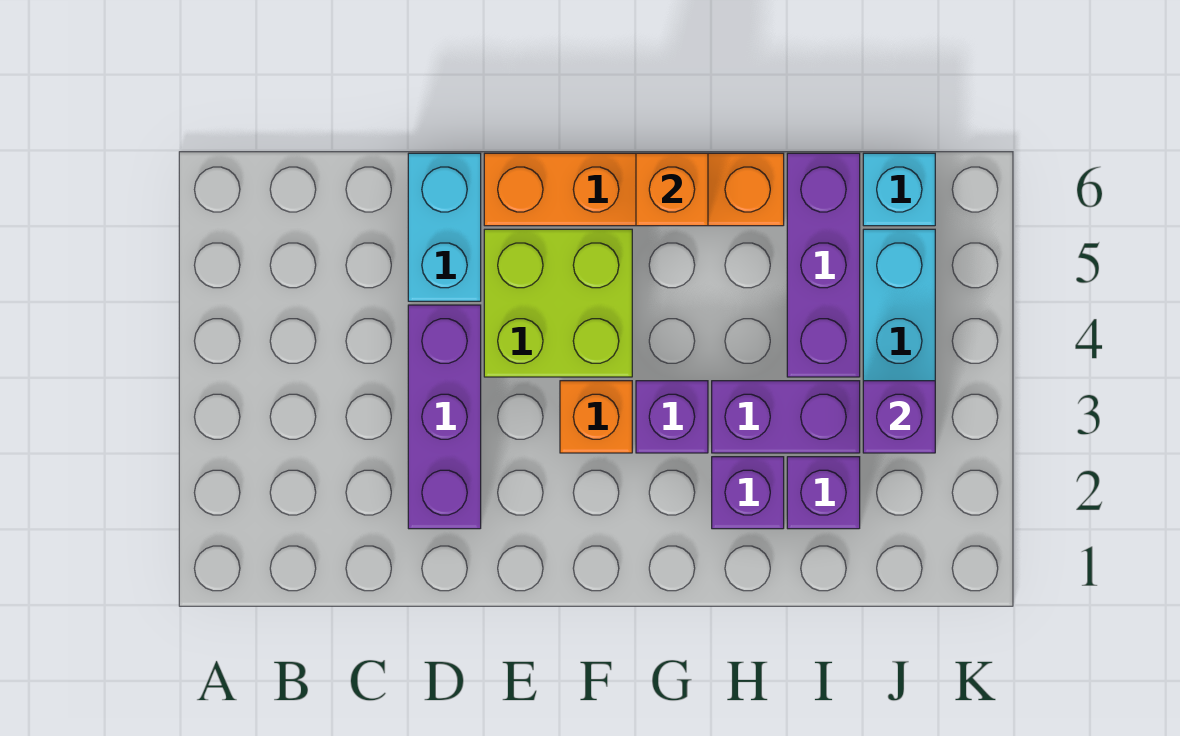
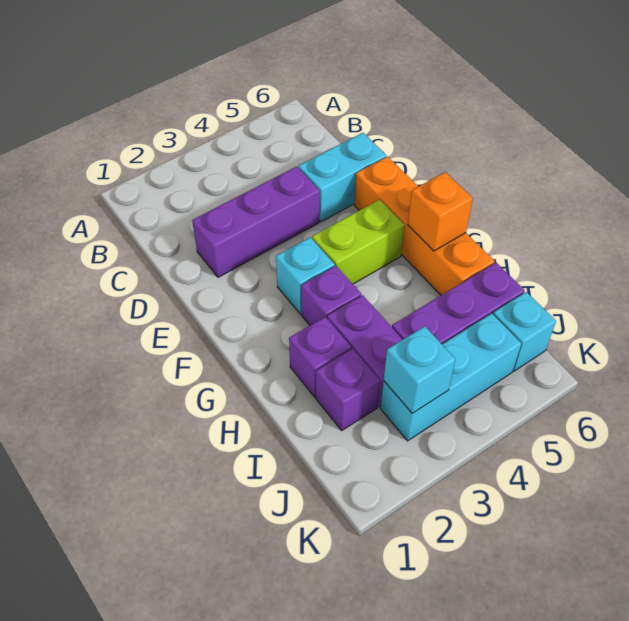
lime brick E4:F5 level 1 -> lime brick F4:F5 level 1
orange brick F3 level 1 -> cyan brick F3 level 1
purple brick J3 level 2 -> cyan brick J3 level 2

